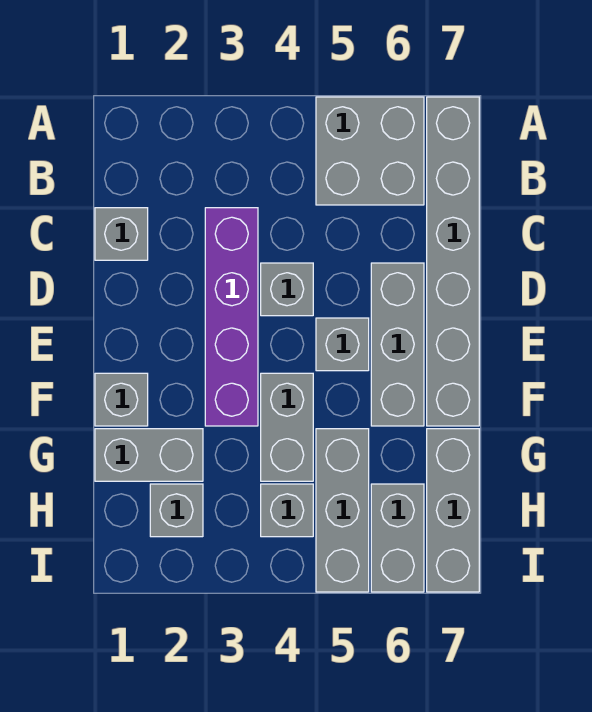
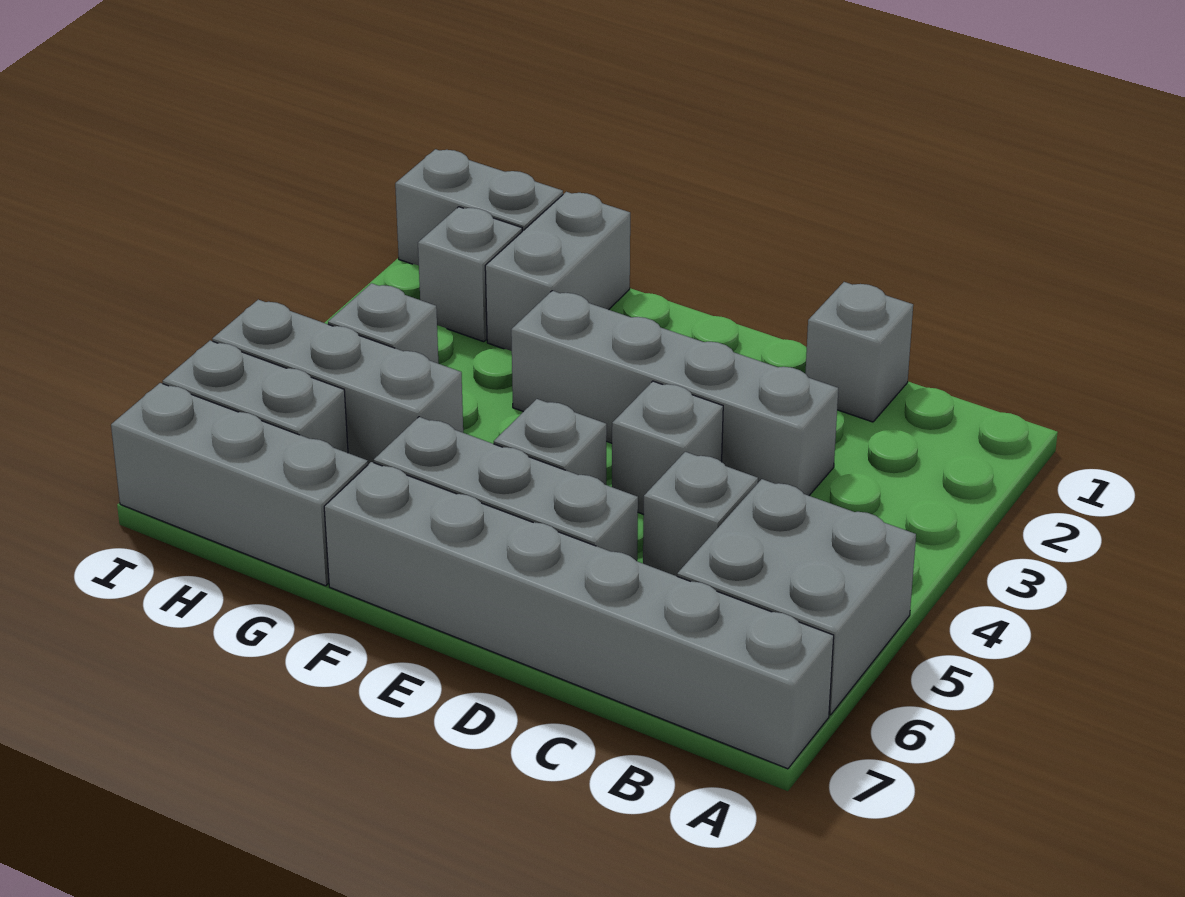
purple brick C3:F3 level 1 -> grey brick C3:F3 level 1
grey brick F1 level 1 -> grey brick C5 level 1
grey brick F4:G4 level 1 -> grey brick H1:I1 level 1

